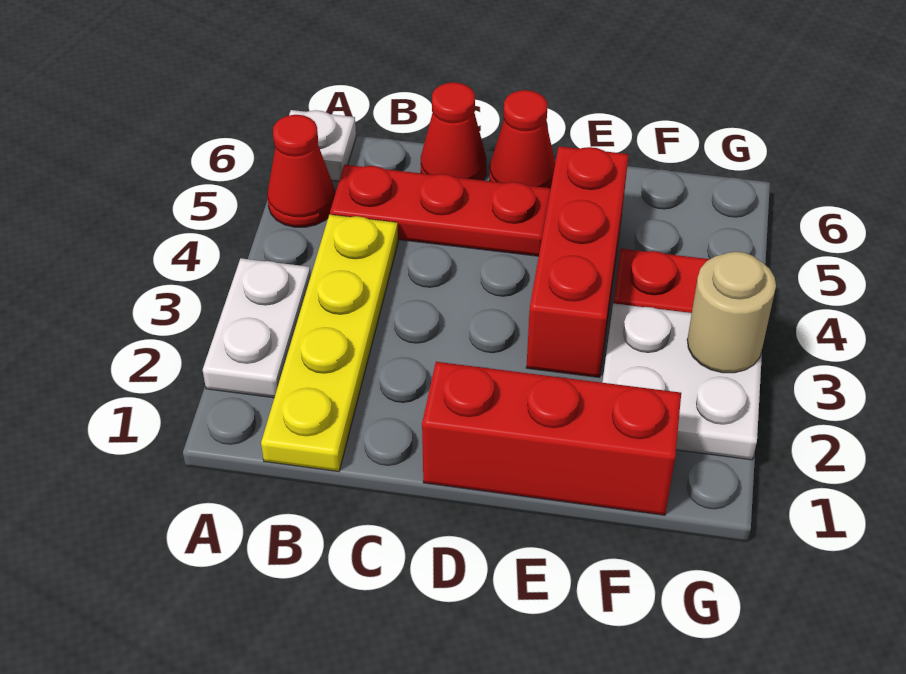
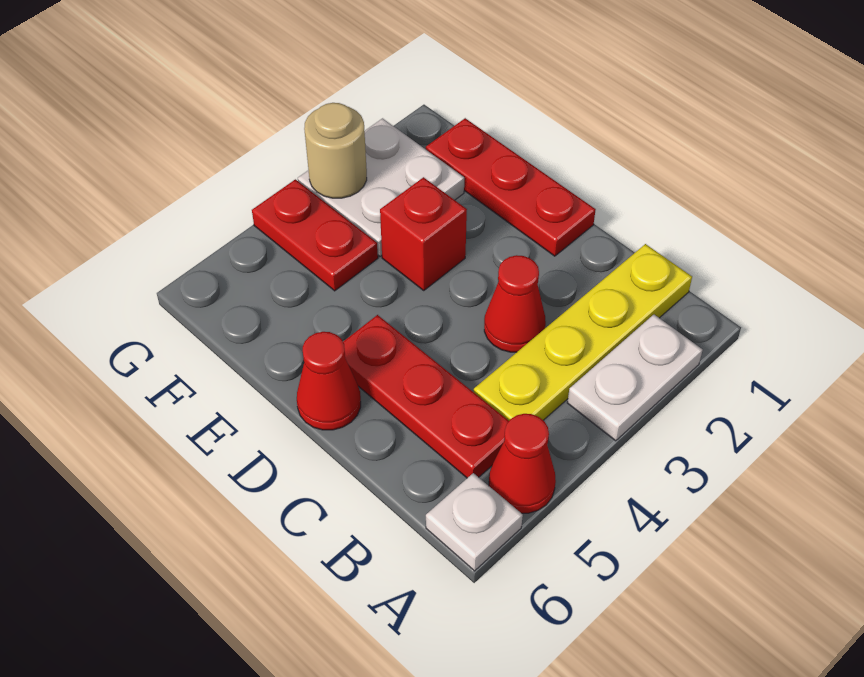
red cone C6 level 1 -> red cone C3 level 1
red brick D1:F1 level 1 -> red plate D1:F1 level 1
red brick E3:E5 level 1 -> red brick E3 level 1

